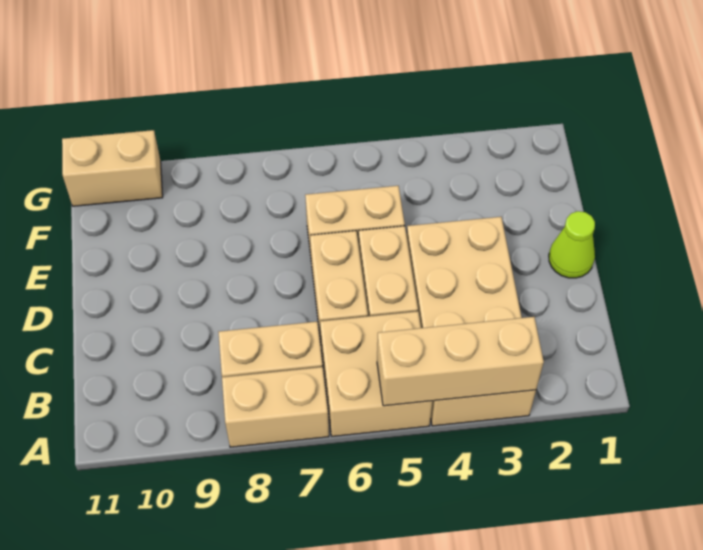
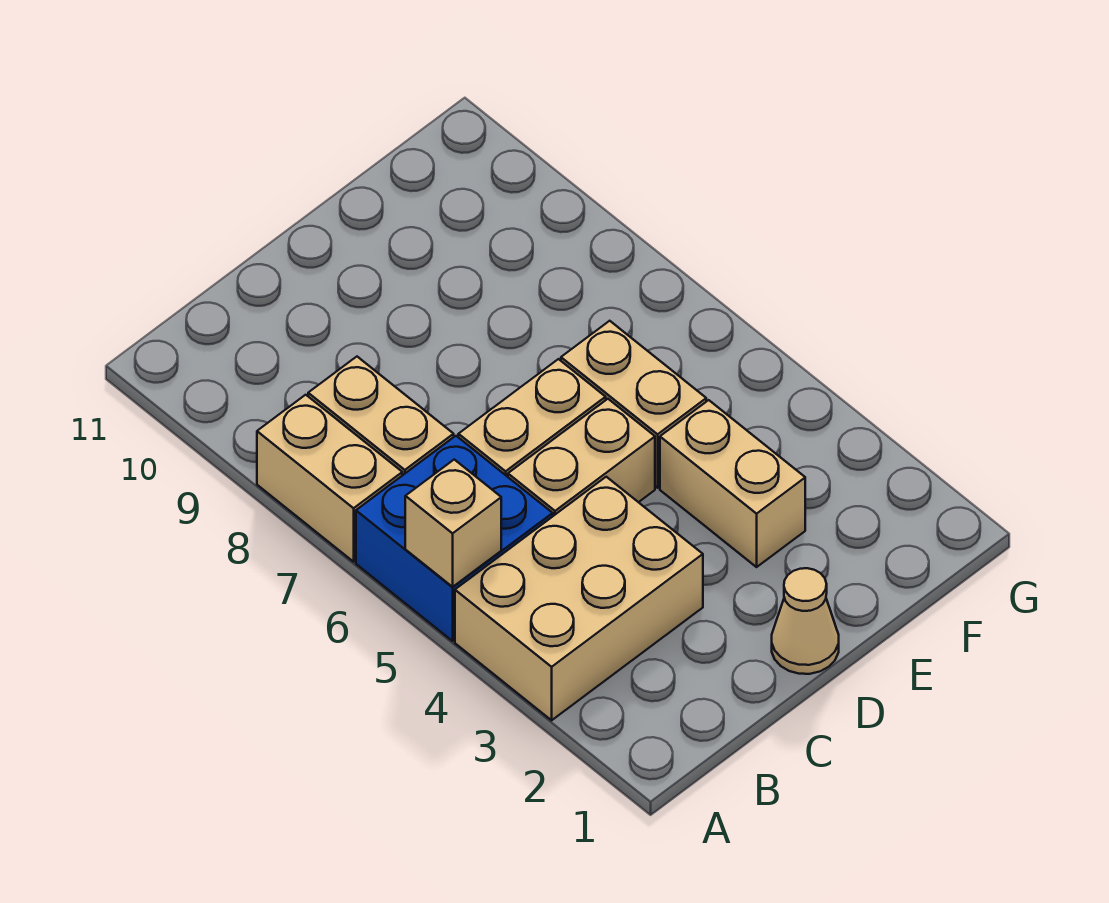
tan brick A3:D4 level 1 -> tan brick A3:C4 level 1
tan brick A3:A5 level 2 -> tan brick A5 level 2
tan brick A5:B6 level 1 -> blue brick A5:B6 level 1
lime cone D1 level 1 -> tan cone D1 level 1
tan brick G10:G11 level 1 -> tan brick E3:E4 level 1

